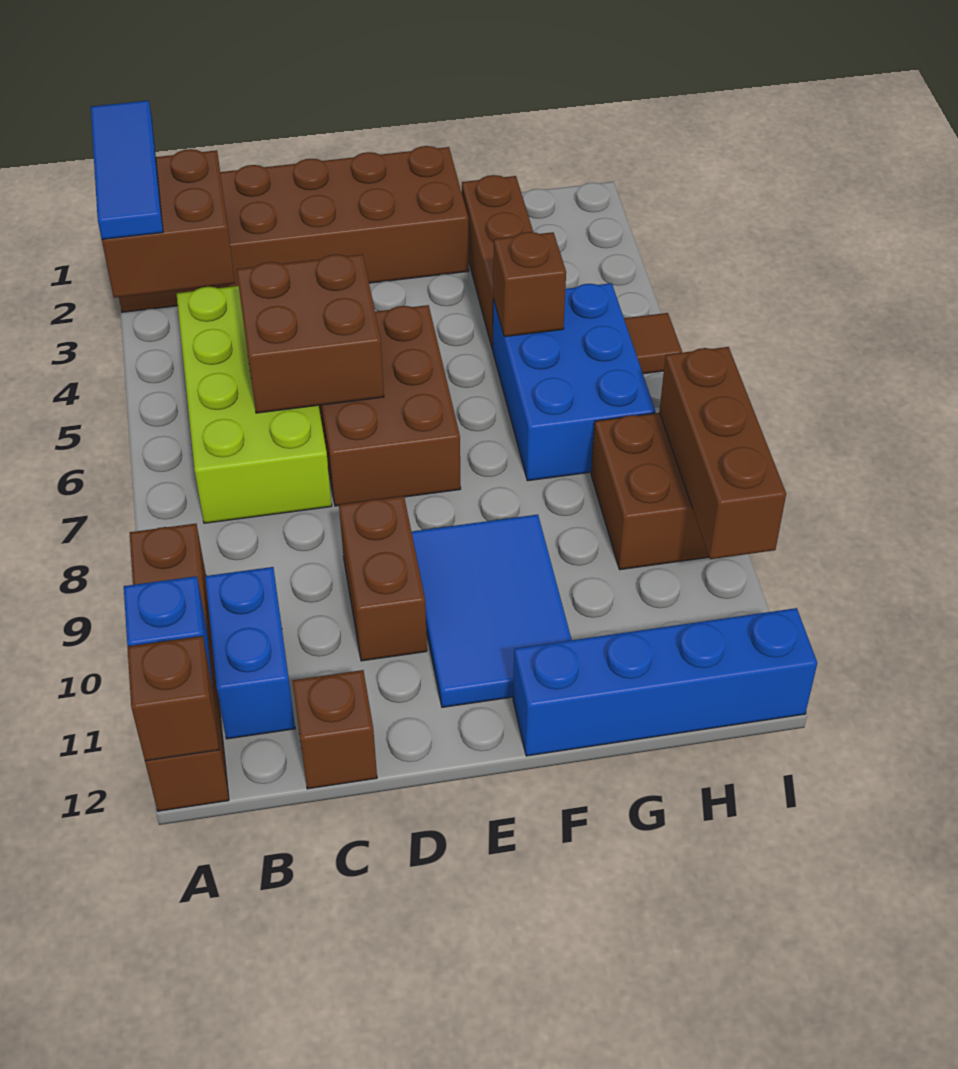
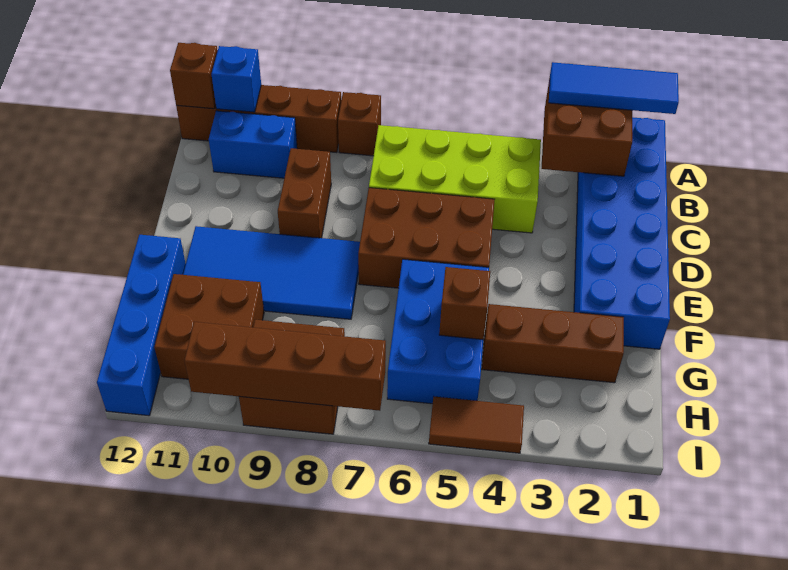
brown brick A1:F2 level 1 -> blue brick A1:F2 level 1
brown brick C5:D6 level 2 -> brown brick G10:H11 level 1
brown brick C12 level 1 -> brown brick A8 level 1
brown brick D9:D10 level 1 -> brown brick C9:D9 level 1
blue tile E9:F11 level 1 -> blue tile E8:F11 level 1
blue brick G5:H7 level 1 -> blue brick F5:H6 level 1
brown tile I5 level 1 -> brown tile I4:I5 level 1
brown brick I8:I10 level 2 -> brown brick I7:I10 level 2

